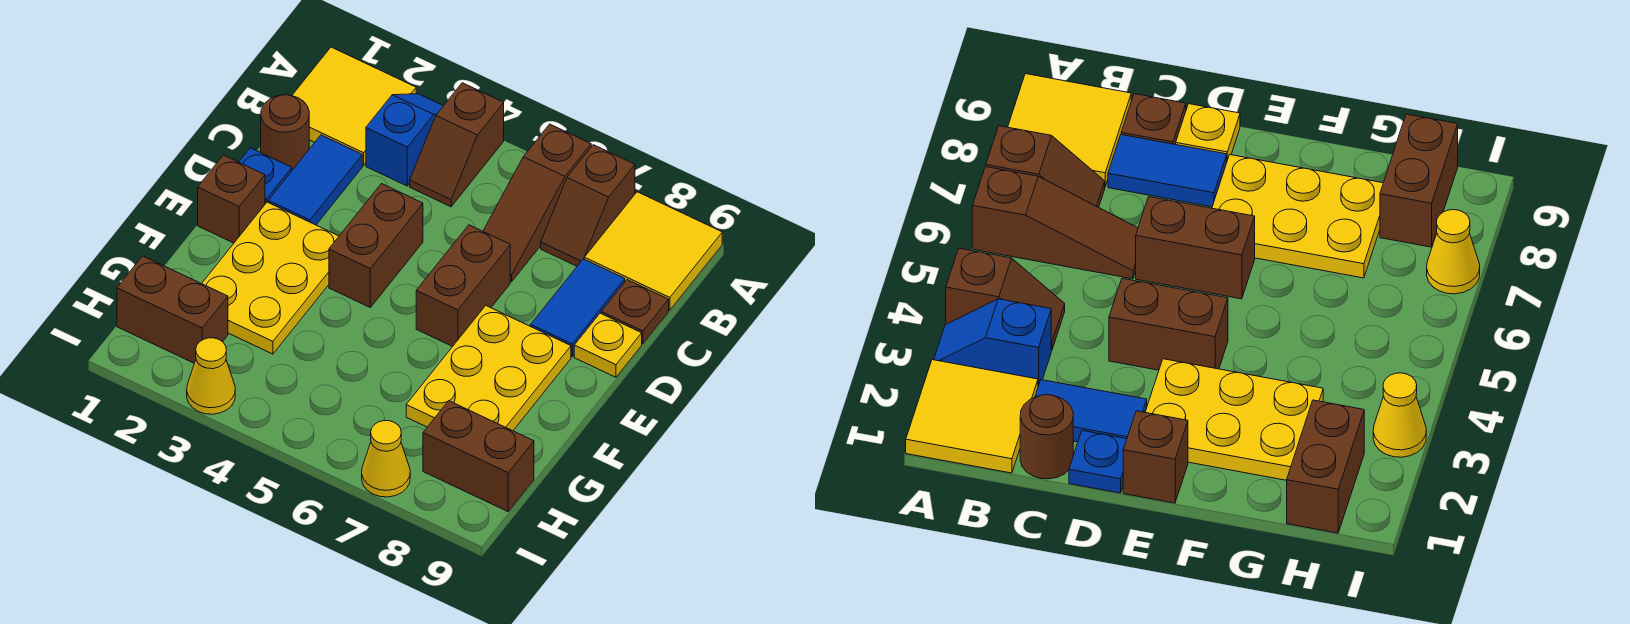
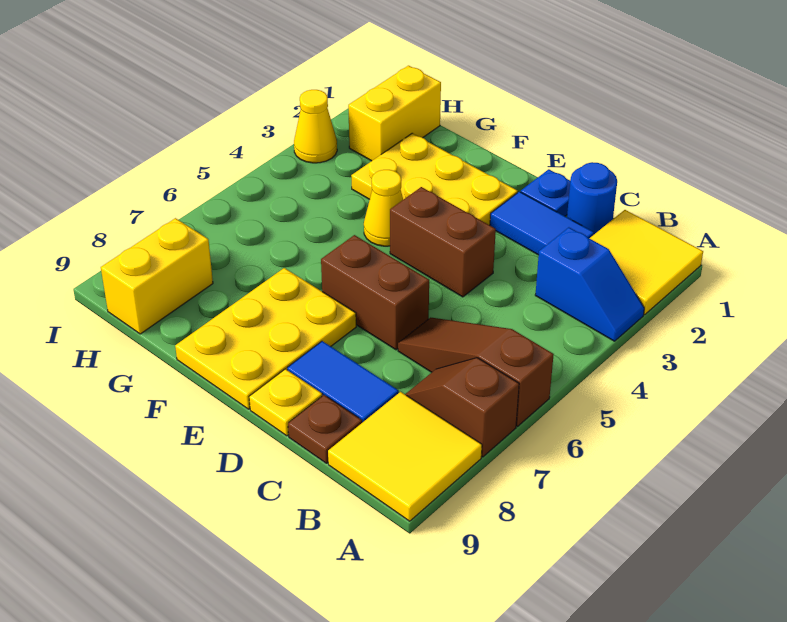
brown slope A4:B4 level 1 top A -> none
brown round brick C1 level 1 -> blue round brick C1 level 1
brown brick E1 level 1 -> none
yellow plate E7:G8 level 1 -> yellow plate E7:F9 level 1
brown brick H1:H2 level 1 -> yellow brick H1:H2 level 1
brown brick H8:H9 level 1 -> yellow brick H8:H9 level 1
yellow cone I7 level 1 -> yellow cone F4 level 1

